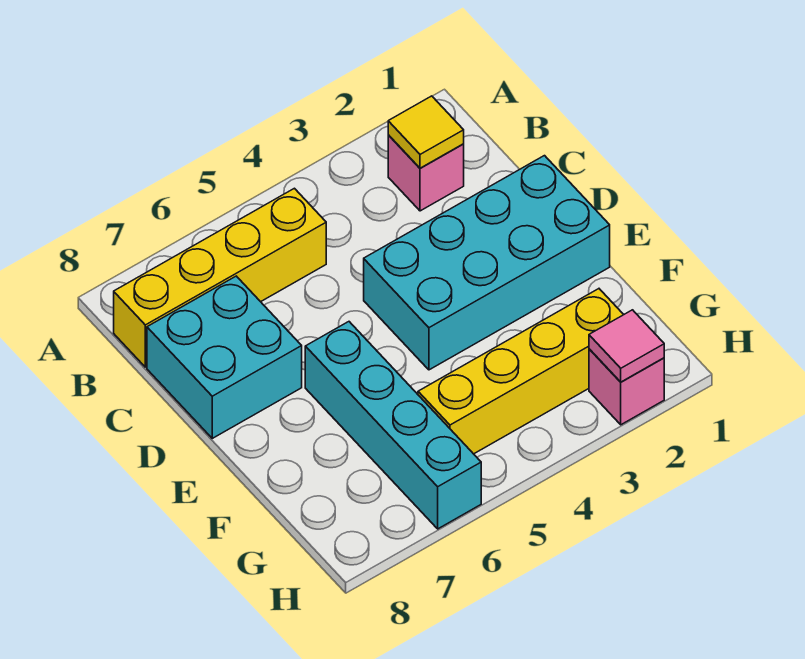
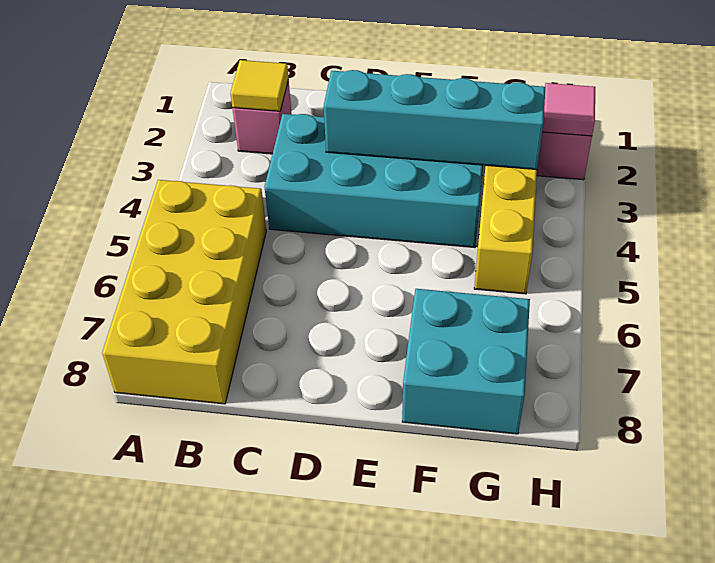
yellow brick B5:B8 level 1 -> yellow brick A5:B8 level 1
cyan brick C7:D8 level 1 -> cyan brick F7:G8 level 1
cyan brick D1:E4 level 1 -> cyan brick C3:F4 level 1
cyan brick E6:H6 level 1 -> cyan brick D3:G3 level 2

